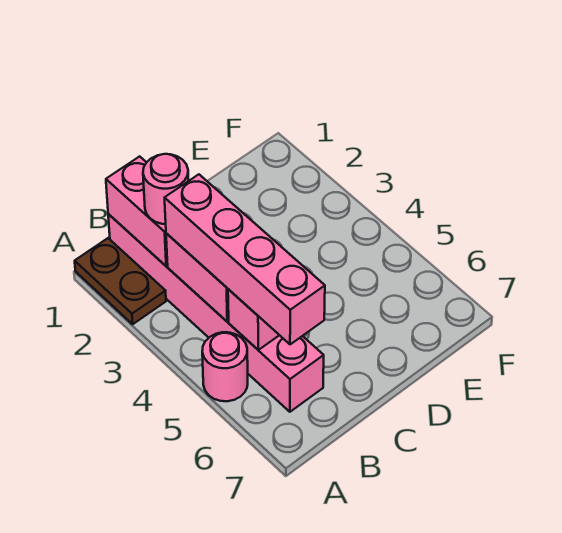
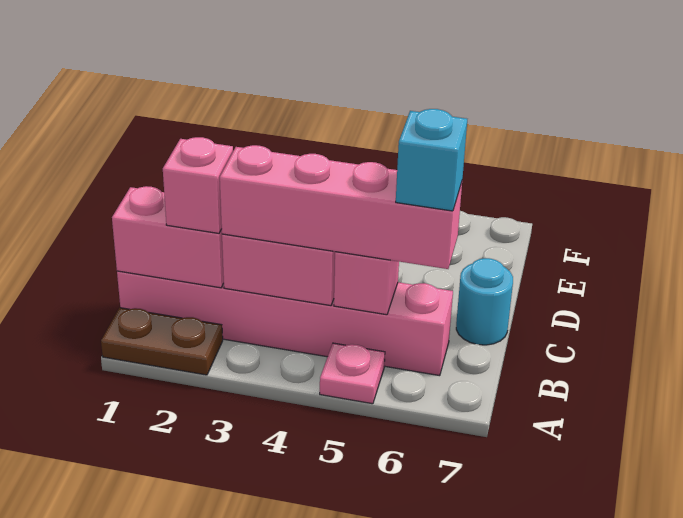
pink round brick A5 level 1 -> pink plate A5 level 1
pink round brick B2 level 3 -> pink brick B2 level 3
none -> cyan brick B6 level 4
none -> cyan round brick C7 level 1

